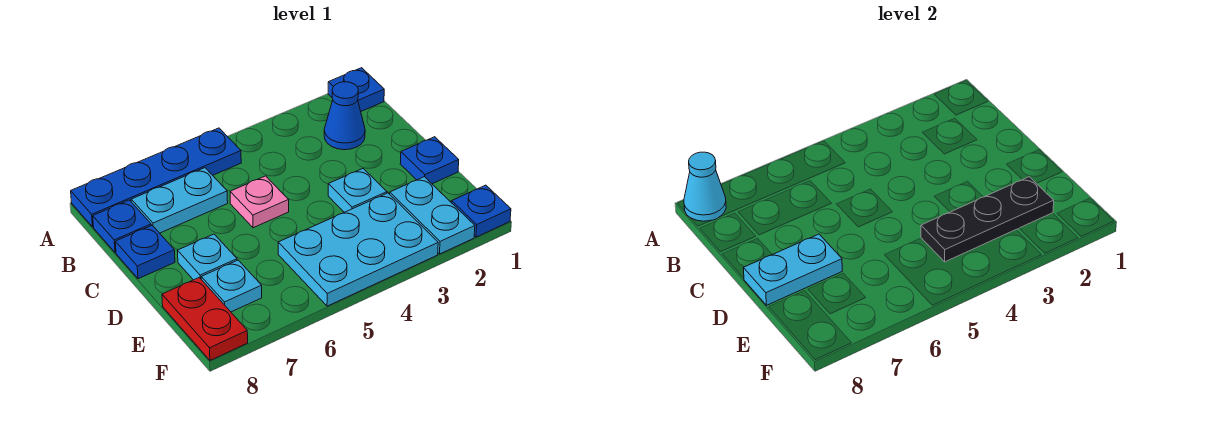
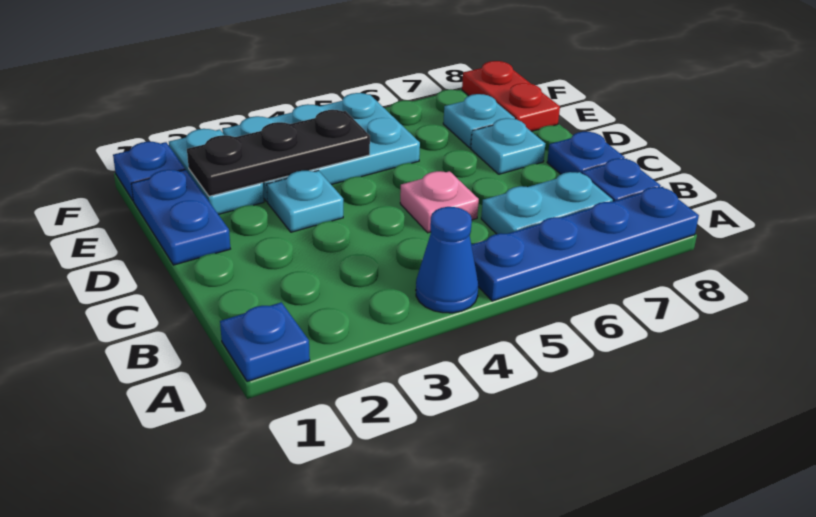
cyan cone A8 level 2 -> none
blue cone B2 level 1 -> blue cone A4 level 1
blue plate D1 level 1 -> blue plate D1:E1 level 1
cyan plate D7:D8 level 2 -> none

